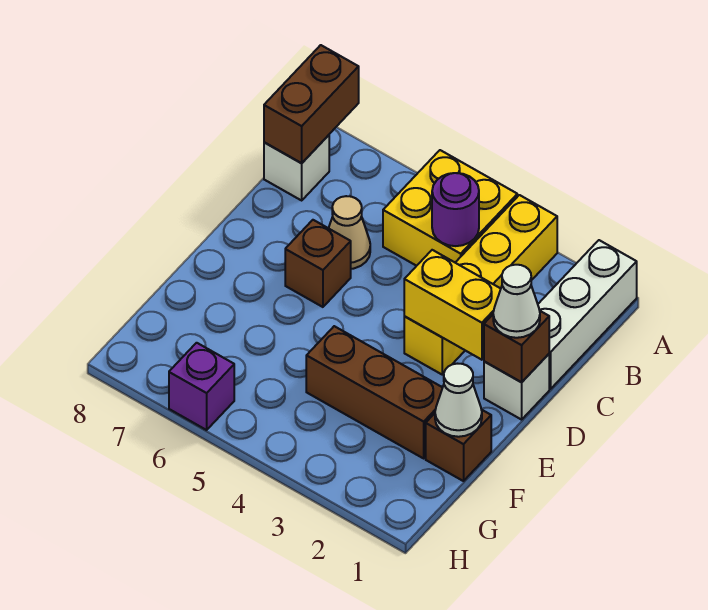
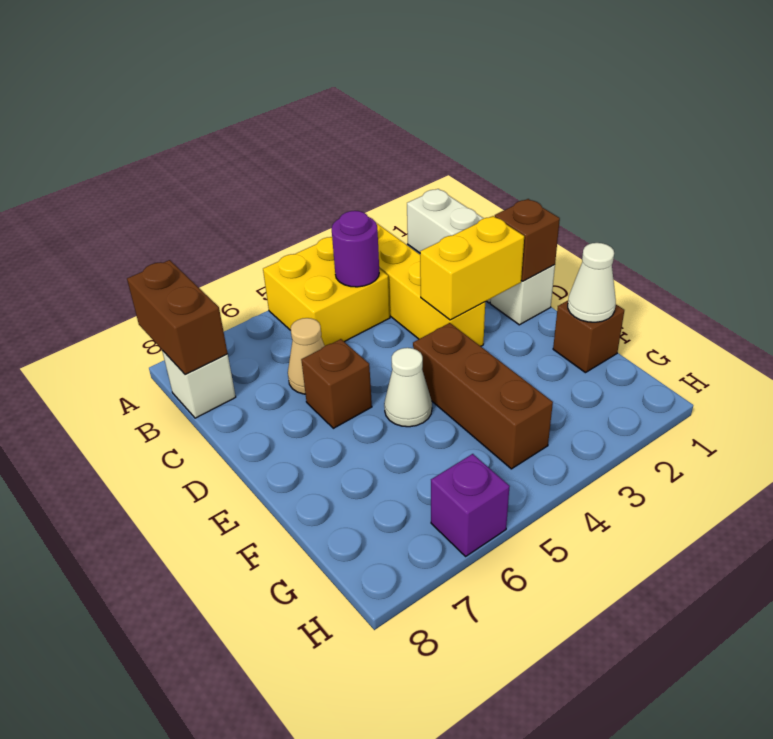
white cone D1 level 3 -> white cone E5 level 1
brown brick F2:F4 level 1 -> brown brick E4:G4 level 1

